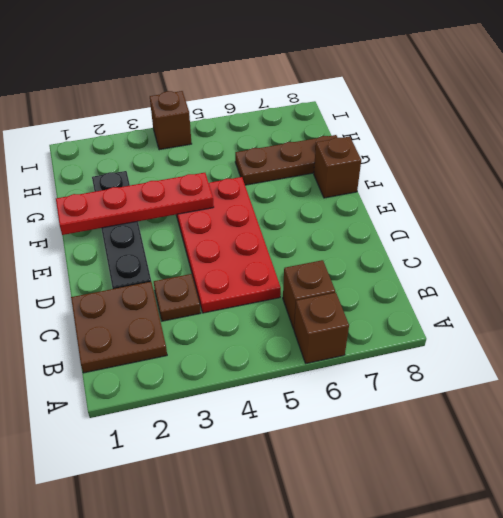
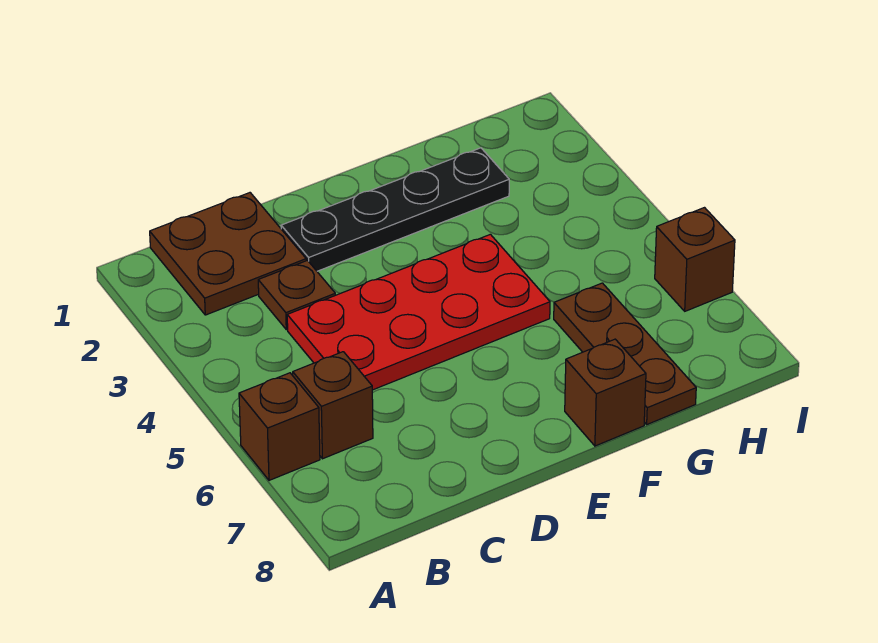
red plate F1:F4 level 2 -> none
brown brick I4 level 1 -> brown brick I6 level 1

